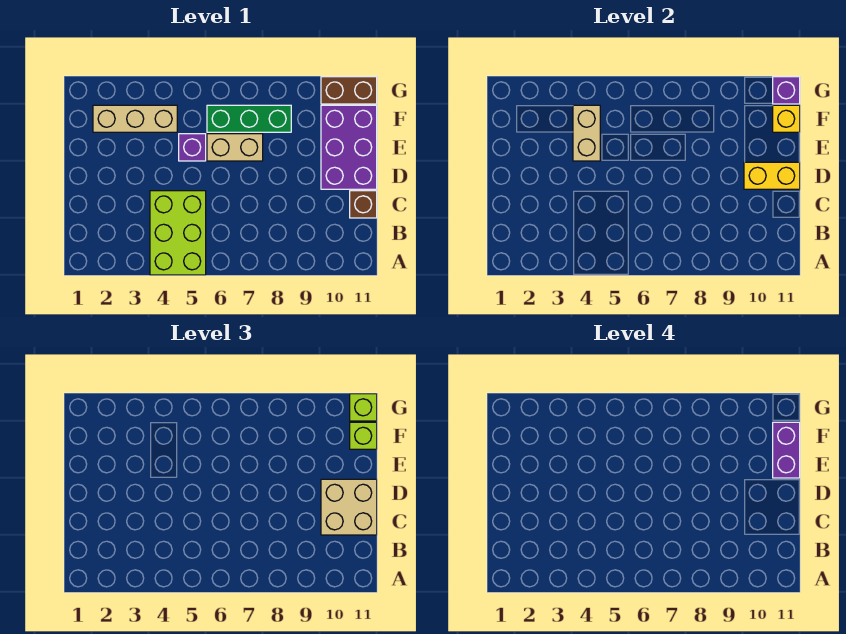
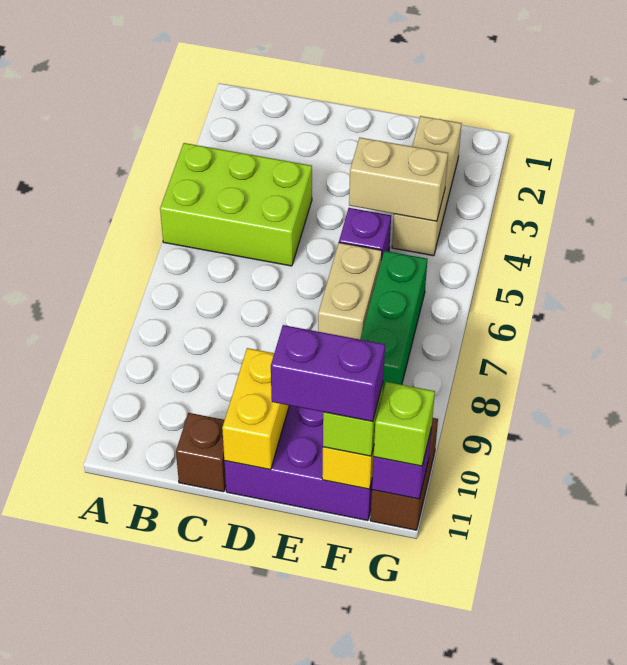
tan brick C10:D11 level 3 -> none

